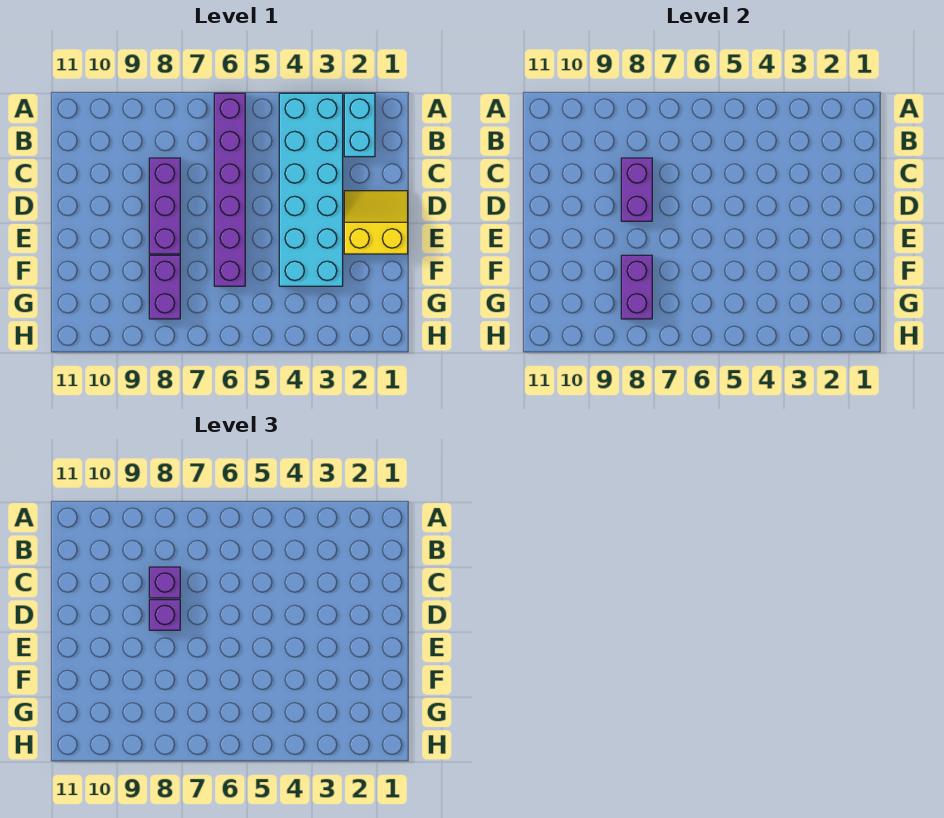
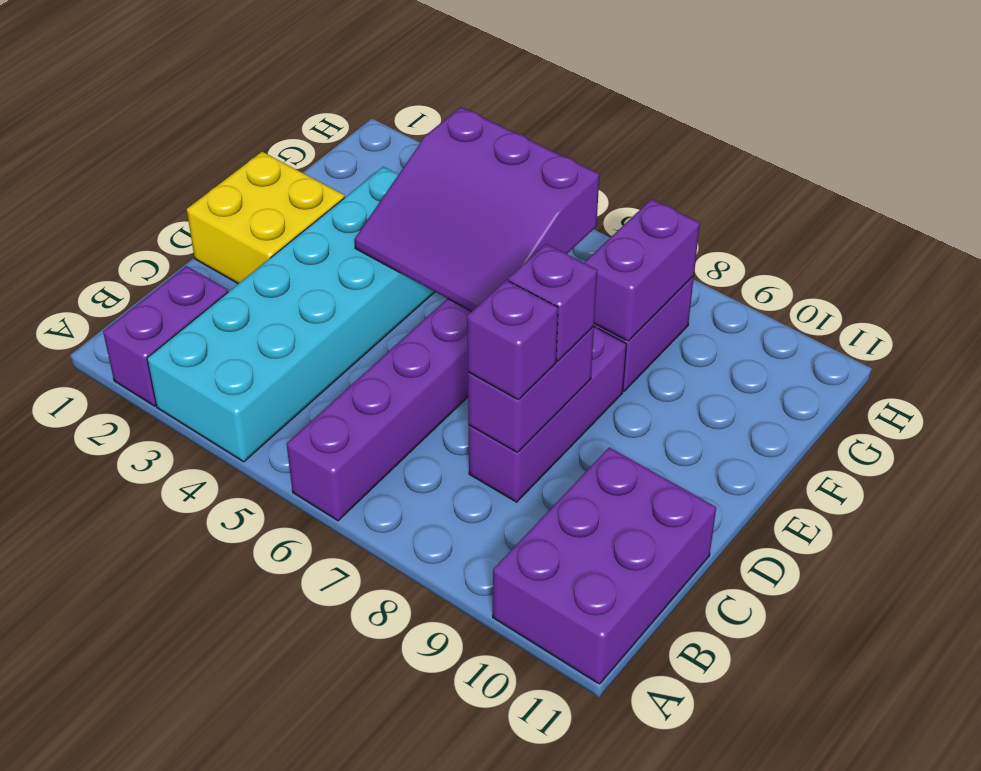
cyan brick A2:B2 level 1 -> purple brick A2:B2 level 1
none -> purple brick A10:C11 level 1
yellow slope D1:E2 level 1 top E -> yellow brick D1:E2 level 1
none -> purple slope E4:G6 level 2 top G

